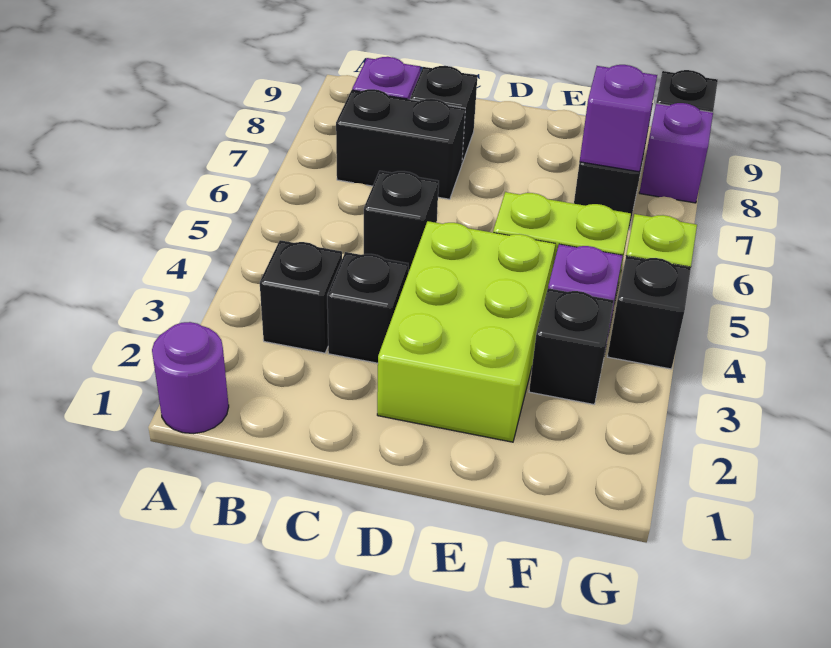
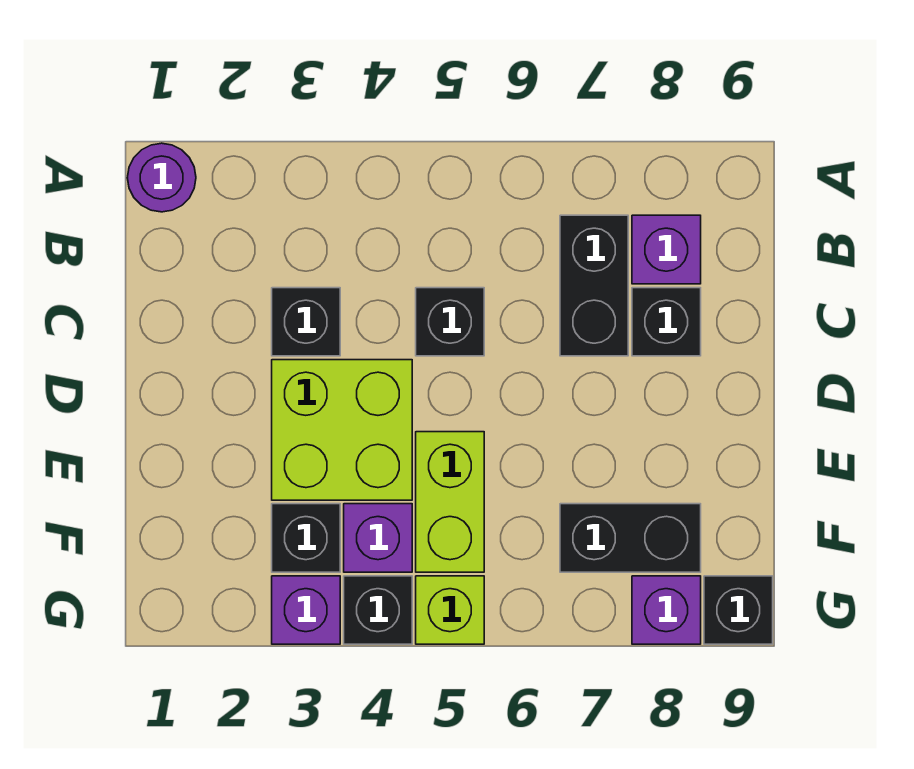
black brick B3 level 1 -> none
lime brick D2:E4 level 1 -> lime brick D3:E4 level 1
purple brick F7 level 2 -> purple brick G3 level 1

